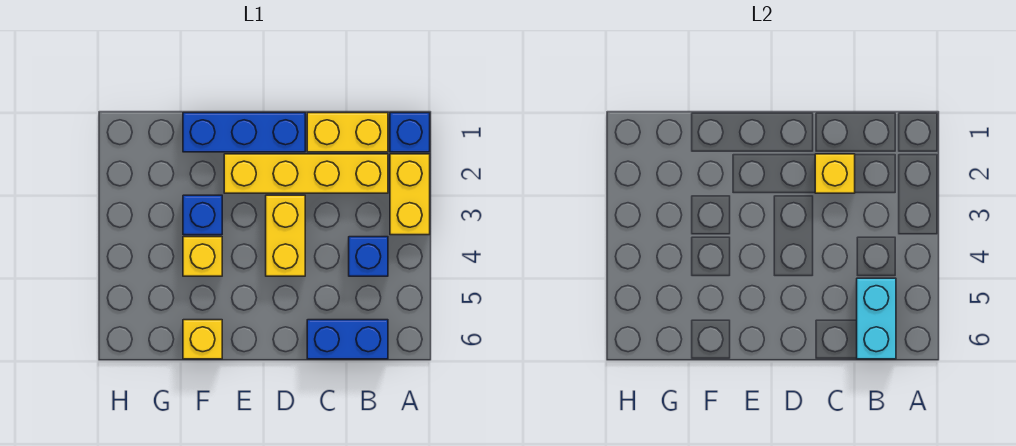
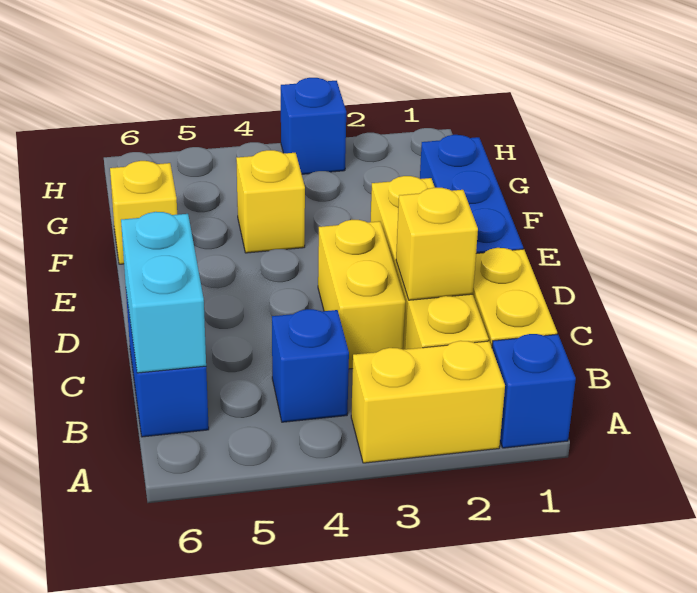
cyan brick B5:B6 level 2 -> cyan brick B6:C6 level 2
yellow brick D3:D4 level 1 -> yellow brick C3:D3 level 1
blue brick F3 level 1 -> blue brick H3 level 1

